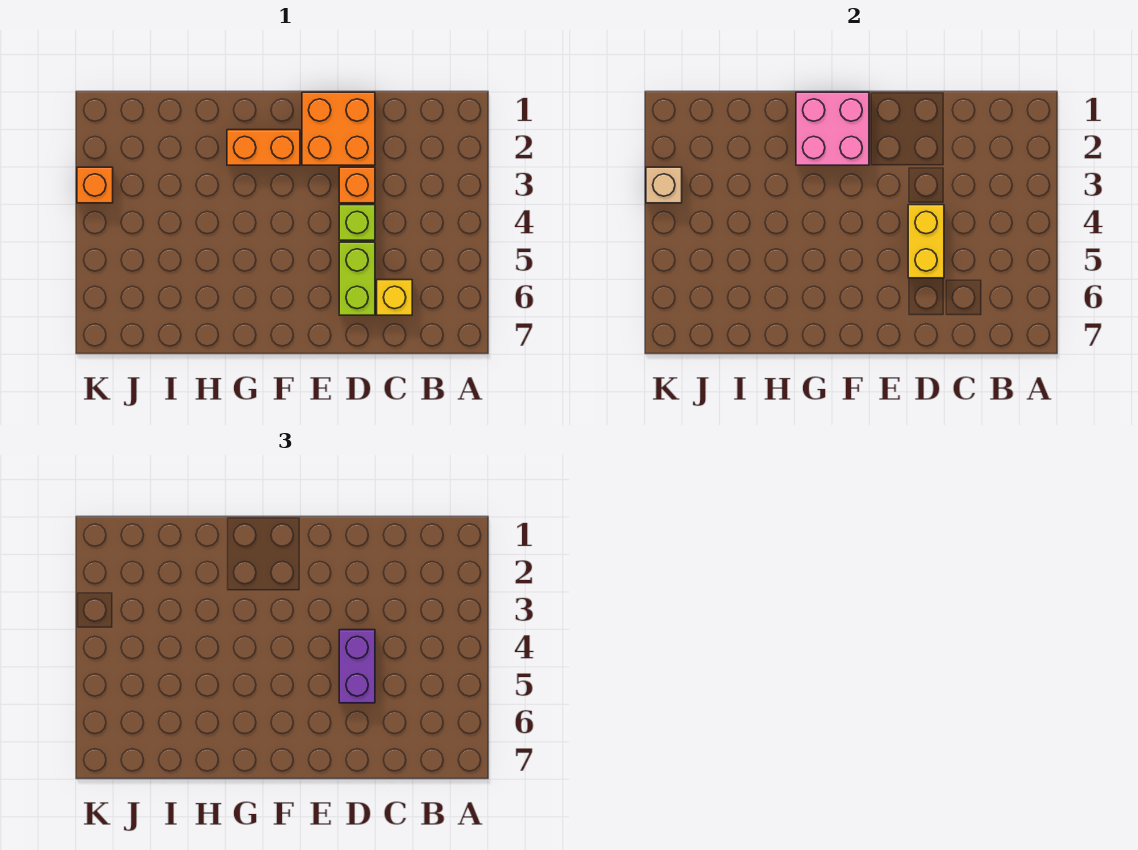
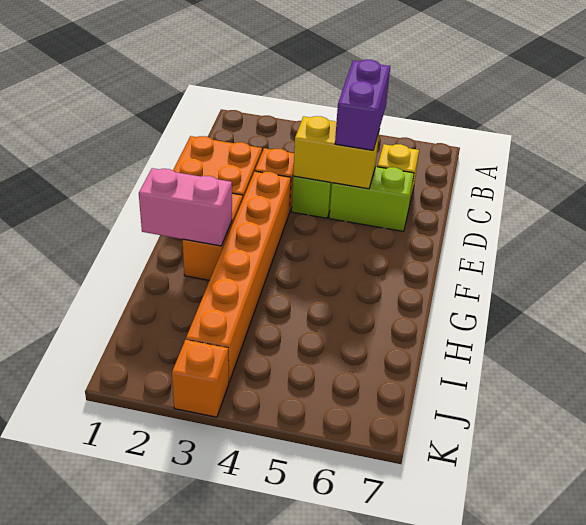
purple brick D4:D5 level 3 -> purple brick C5:D5 level 3
none -> orange brick E3:J3 level 1
pink brick F1:G2 level 2 -> pink brick G1:G2 level 2
tan brick K3 level 2 -> none

